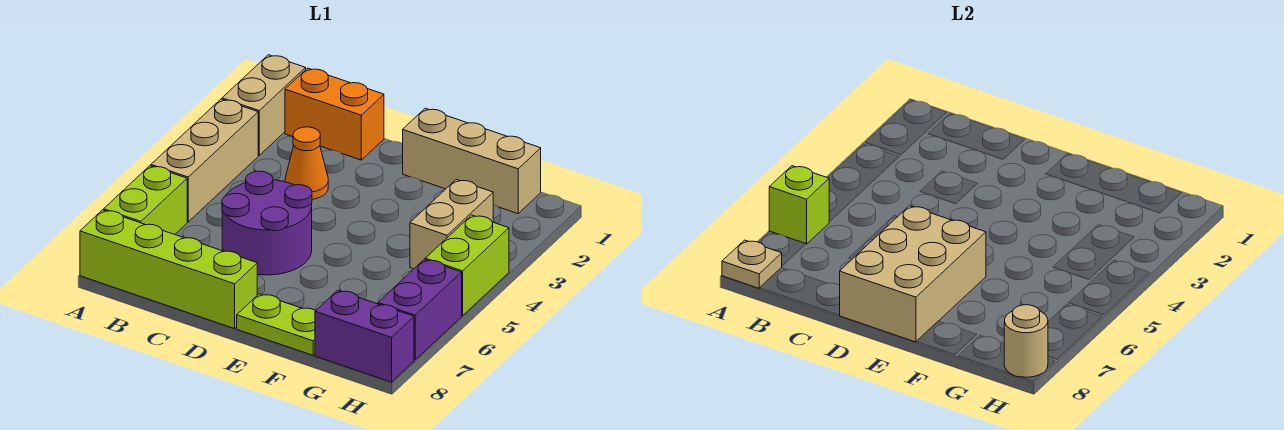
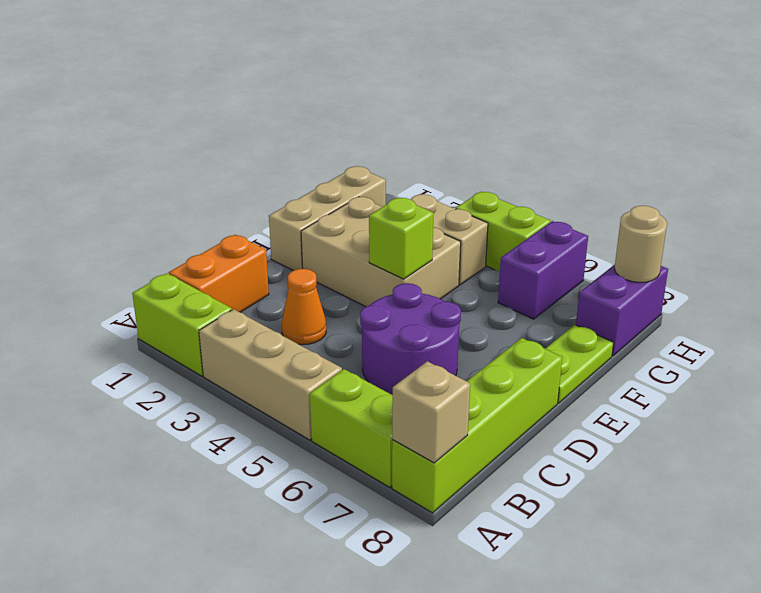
tan brick A1:A2 level 1 -> lime brick A1:A2 level 1
lime brick A6 level 2 -> lime brick E4 level 2
tan plate A8 level 2 -> tan brick A8 level 2
tan brick D6:E8 level 2 -> tan brick E2:F4 level 1
purple brick H6:H7 level 1 -> purple brick G6:H6 level 1

